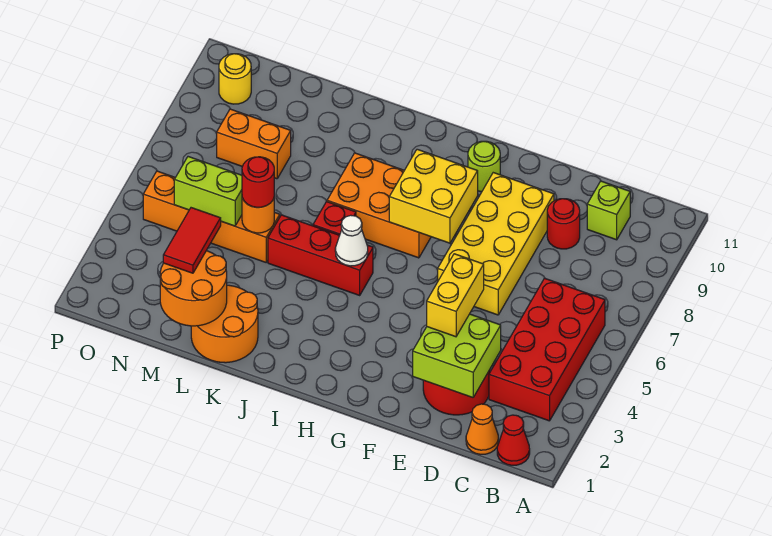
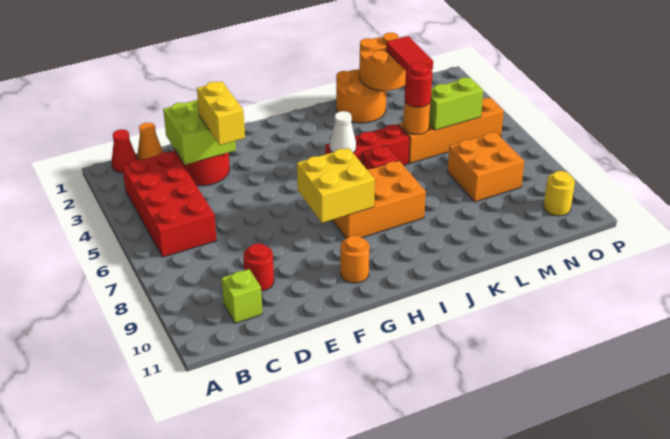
yellow brick E6:F9 level 1 -> none
lime round brick G10 level 1 -> orange round brick G10 level 1
orange brick M8:N8 level 1 -> orange brick M7:N8 level 1

